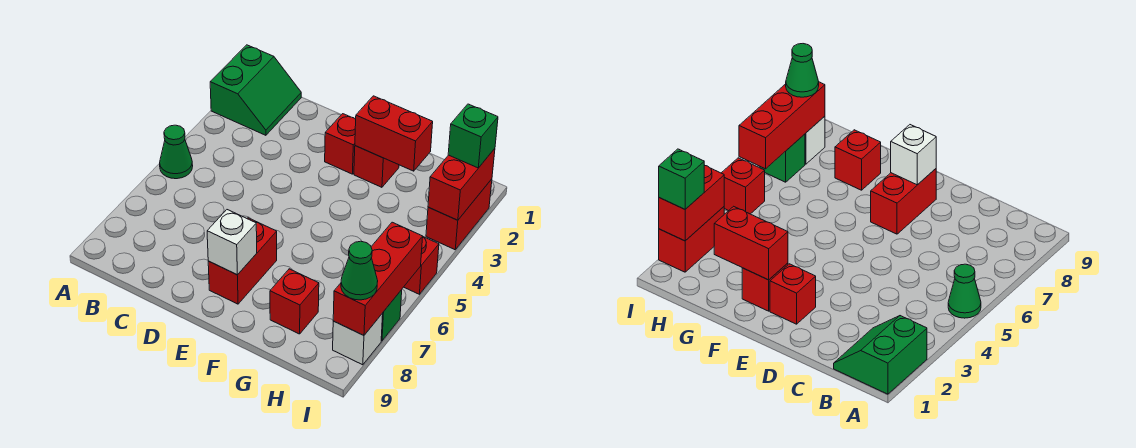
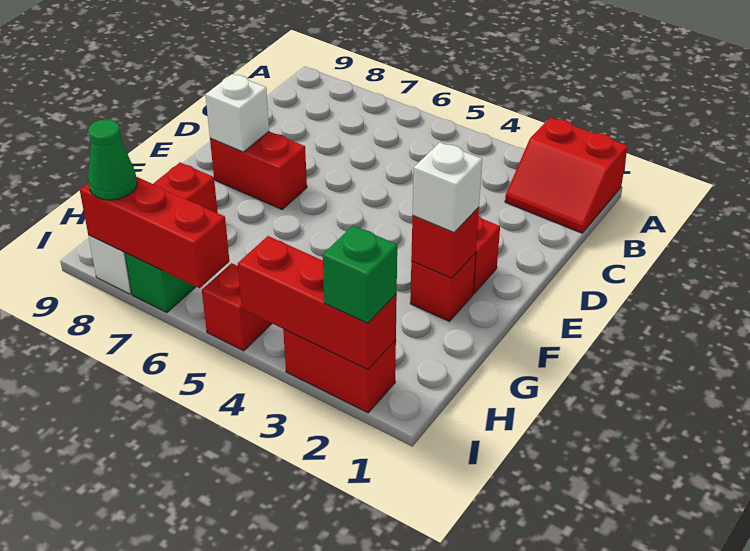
green slope A1:B2 level 1 top A -> red slope A1:B2 level 1 top A
green cone A5 level 1 -> none
red brick F2:G2 level 2 -> red brick F2 level 2
none -> white brick F2 level 3
red brick I2:I3 level 2 -> red brick I2:I4 level 2

